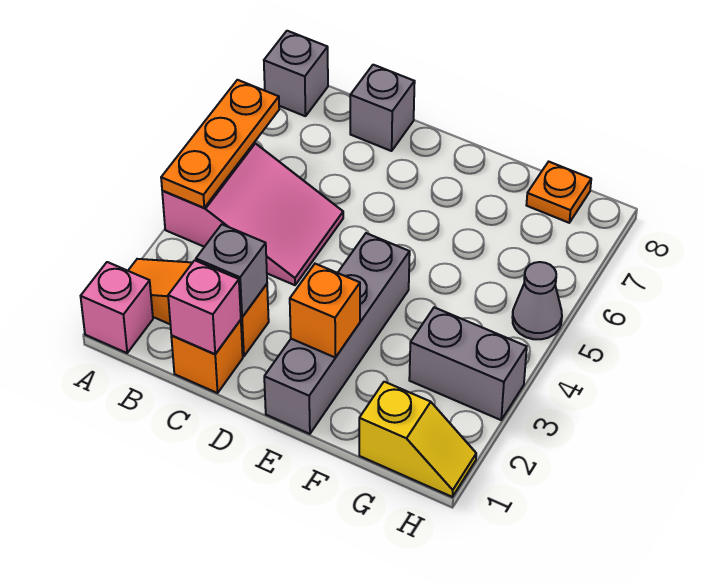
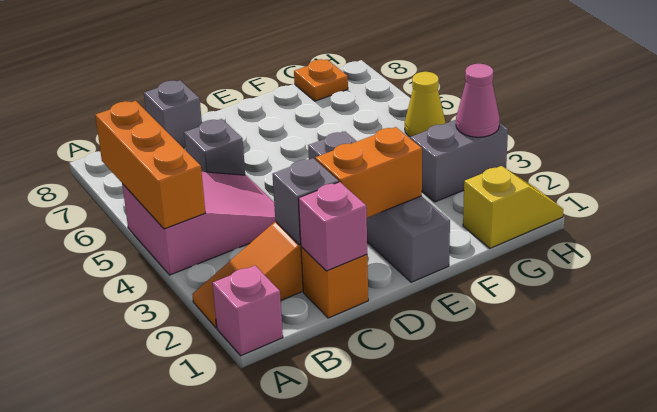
orange plate A4:A6 level 2 -> orange brick A4:A6 level 2
grey brick A8 level 1 -> grey brick C6 level 1
orange brick E2 level 2 -> orange brick D2:E2 level 2
none -> pink cone H3 level 2
grey cone H5 level 1 -> yellow cone H5 level 1

